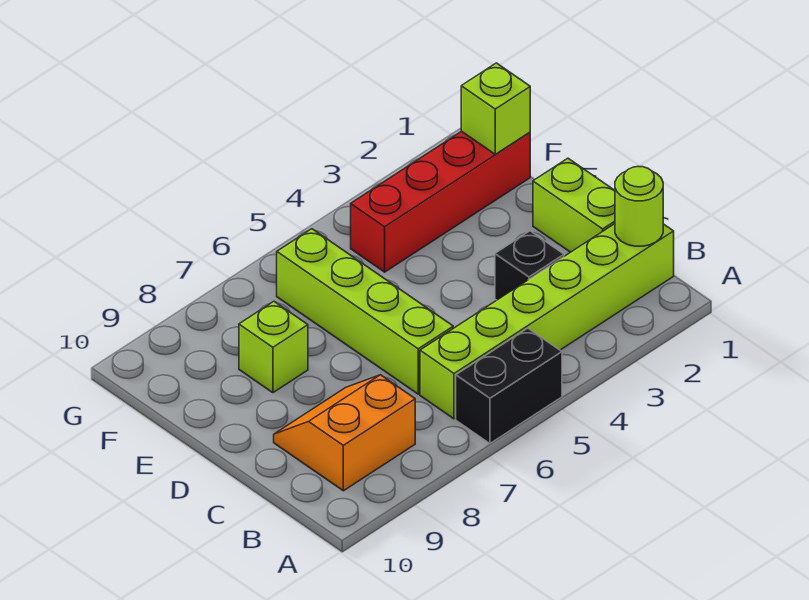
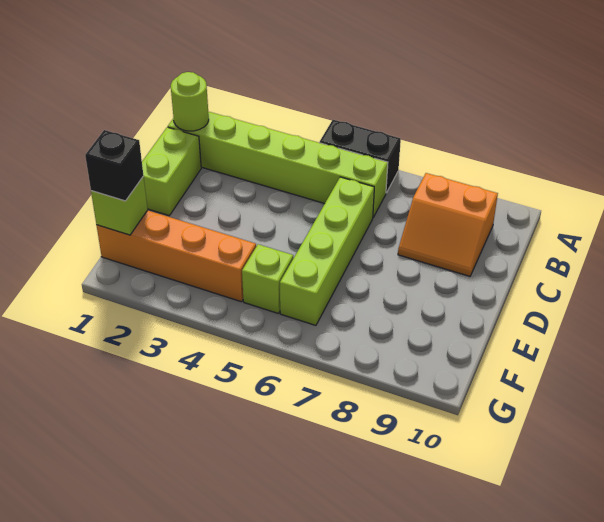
black brick C3 level 1 -> black brick F1 level 3
lime brick E8 level 1 -> lime brick F5 level 1
red brick F1:F4 level 1 -> orange brick F1:F4 level 1

